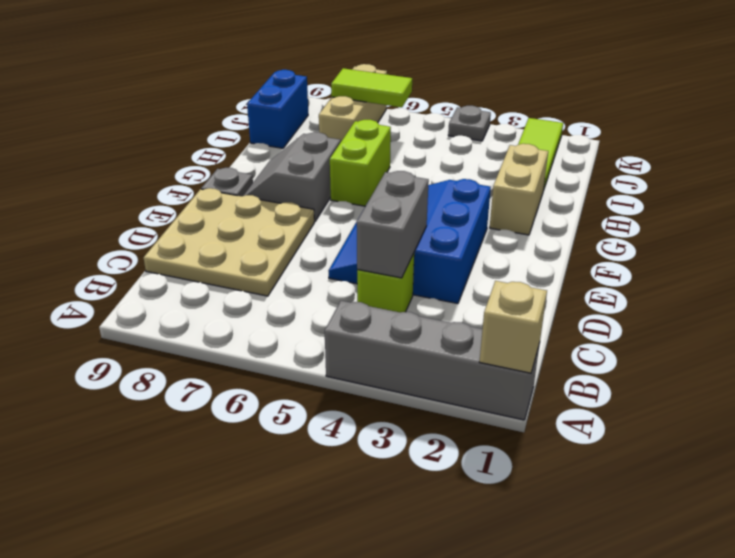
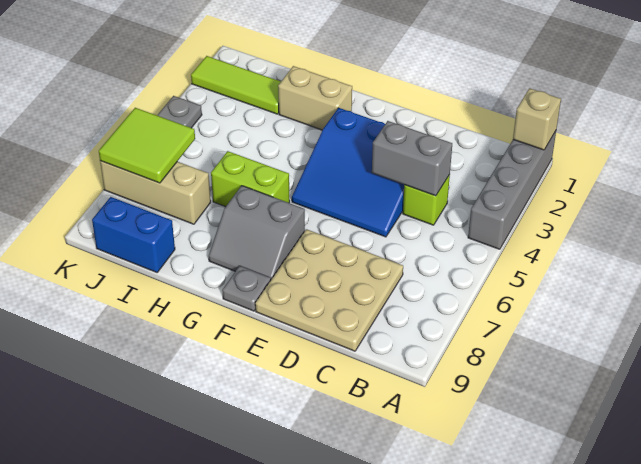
lime tile J6:J7 level 2 -> lime tile J6:K7 level 2

